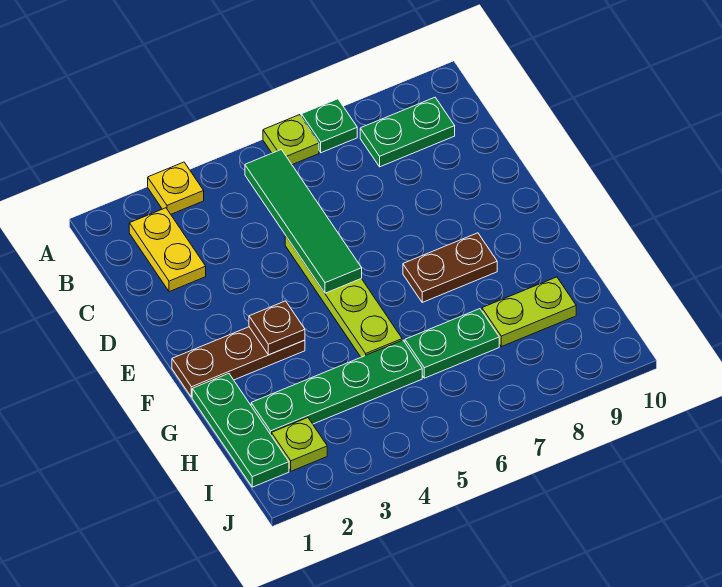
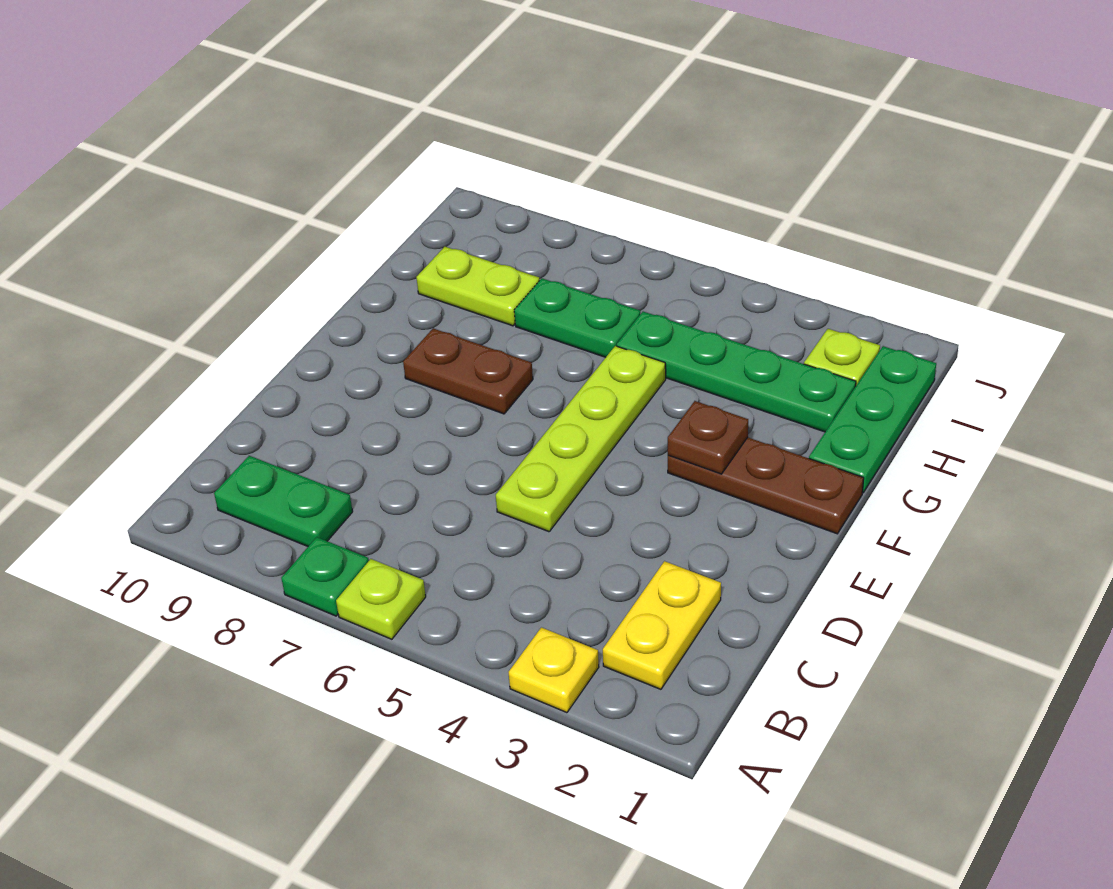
green tile B5:E5 level 2 -> none

